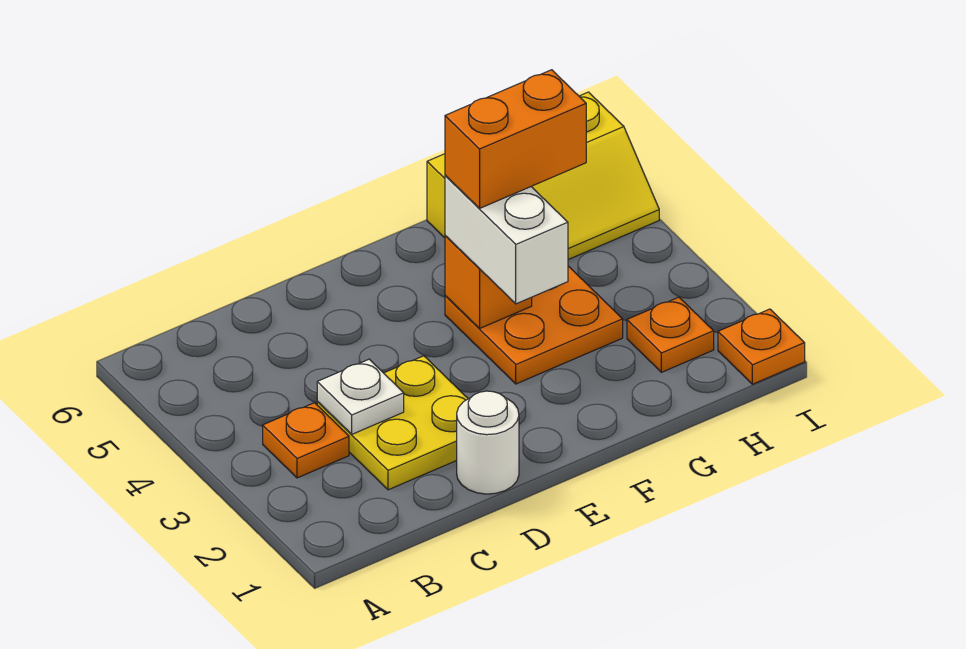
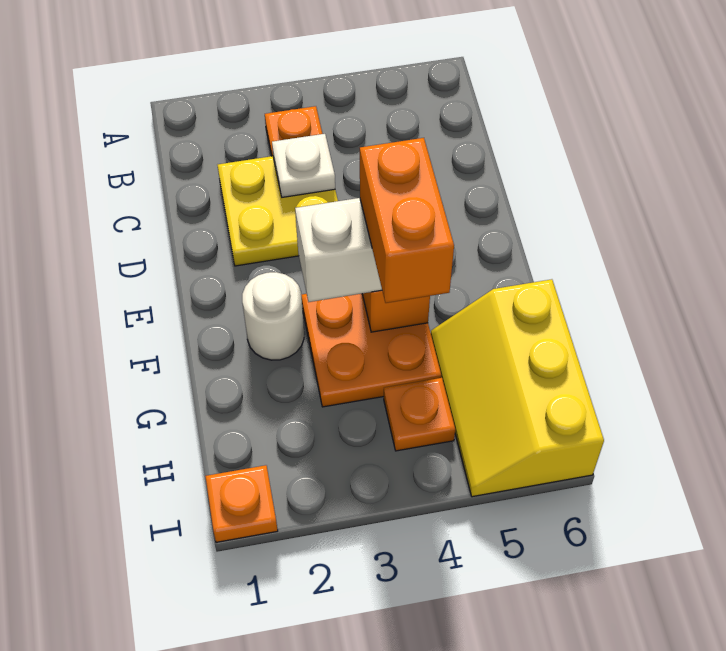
white round brick D1 level 1 -> white round brick F2 level 1
orange plate H2 level 1 -> orange plate H4 level 1

